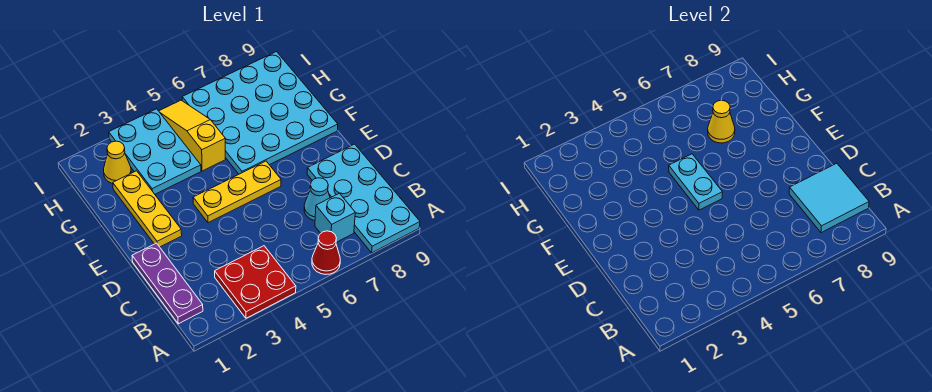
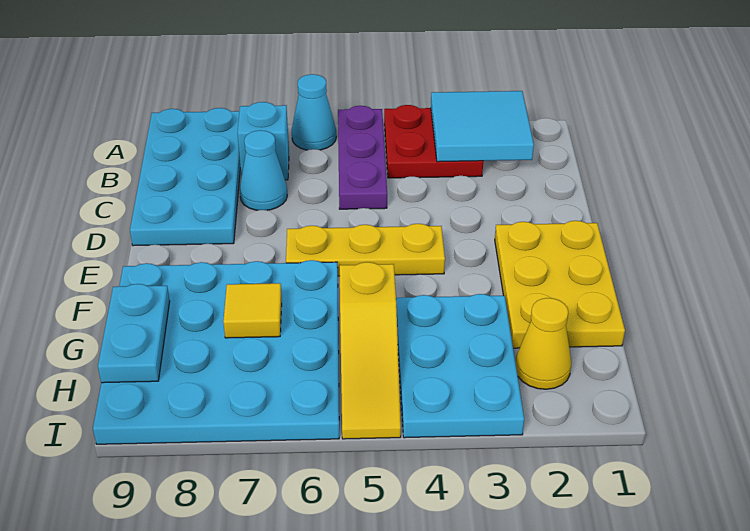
red cone A6 level 1 -> cyan cone A6 level 1
purple plate B1:D1 level 1 -> purple plate A5:C5 level 1
cyan tile B8:C9 level 2 -> cyan tile A2:B3 level 2
yellow plate E2:G2 level 1 -> yellow plate E1:G2 level 1
cyan plate E5:F5 level 2 -> cyan plate G9:H9 level 2
yellow cone G7 level 2 -> yellow tile G7 level 2

